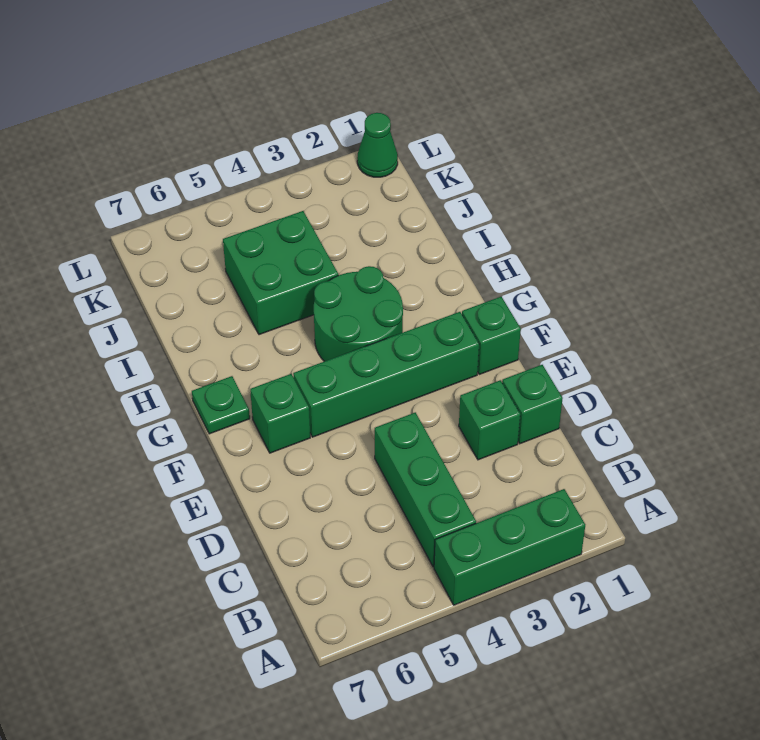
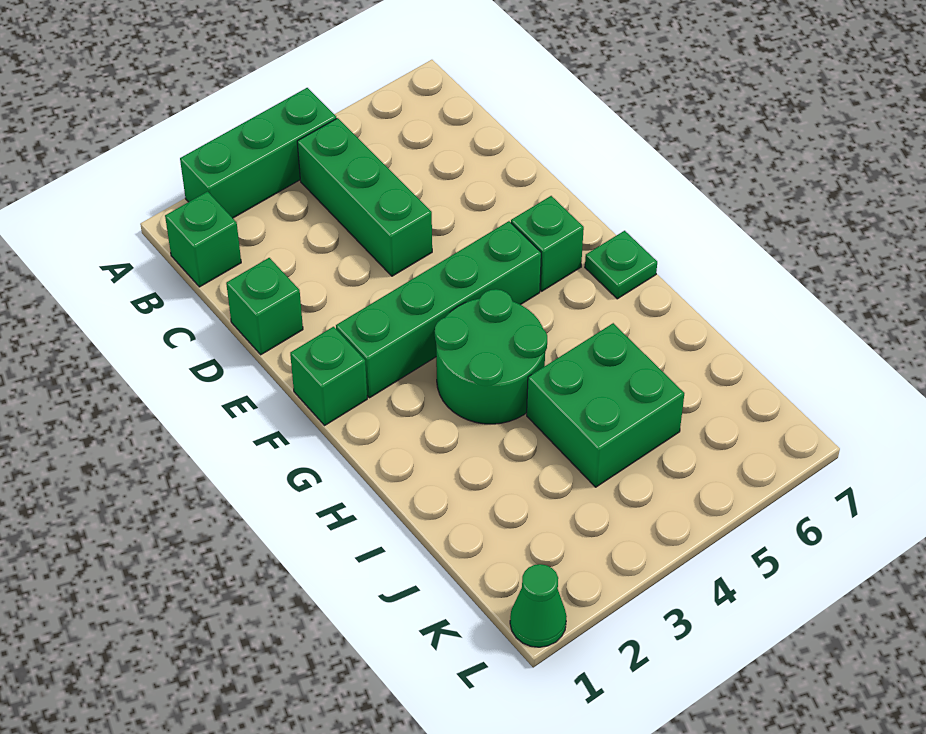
green brick D2 level 1 -> green brick B1 level 1

